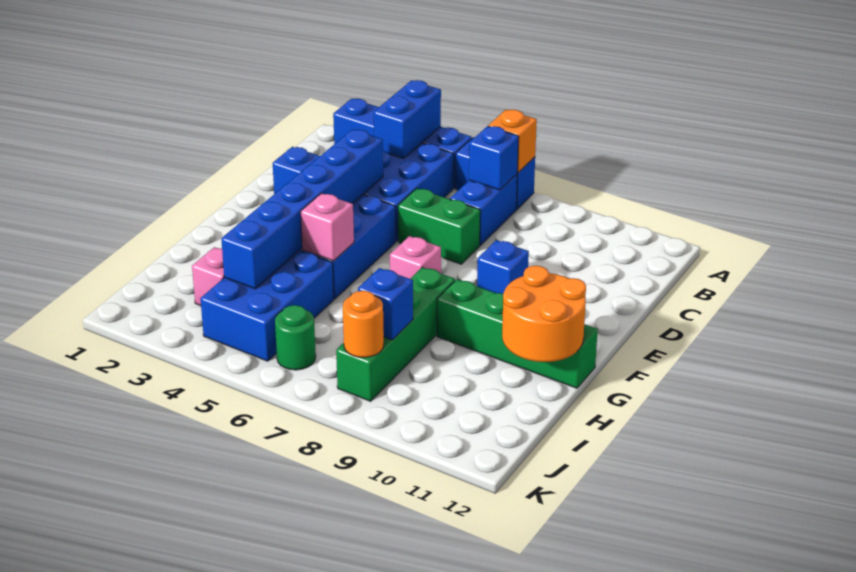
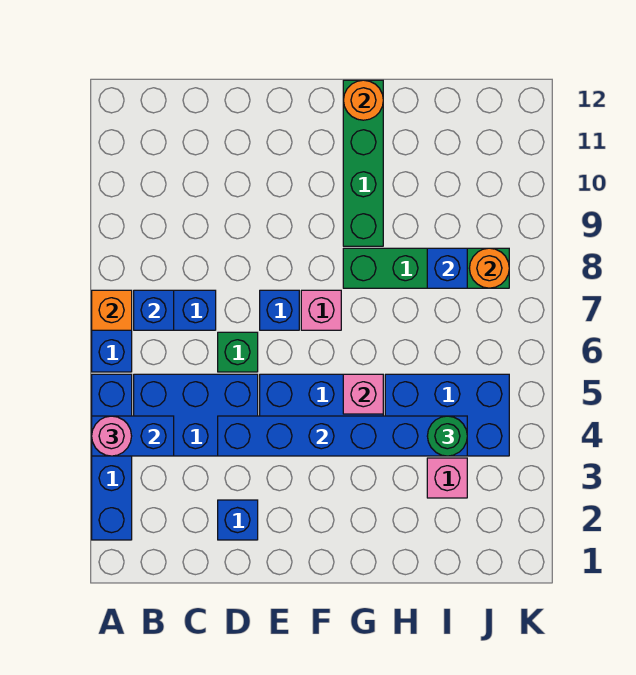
none -> pink round brick A4 level 3
green brick D6:D7 level 1 -> green brick D6 level 1
blue brick E9 level 1 -> blue brick E7 level 1
orange round brick G11:H12 level 2 -> orange round brick G12 level 2
green round brick J6 level 1 -> green round brick I4 level 3

